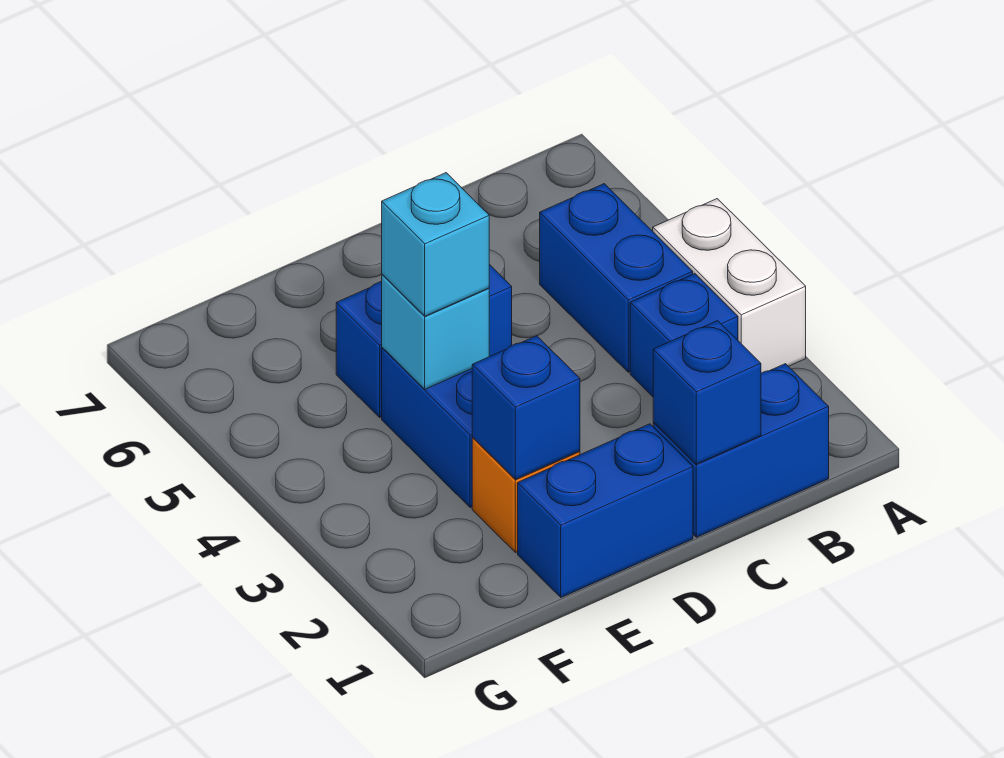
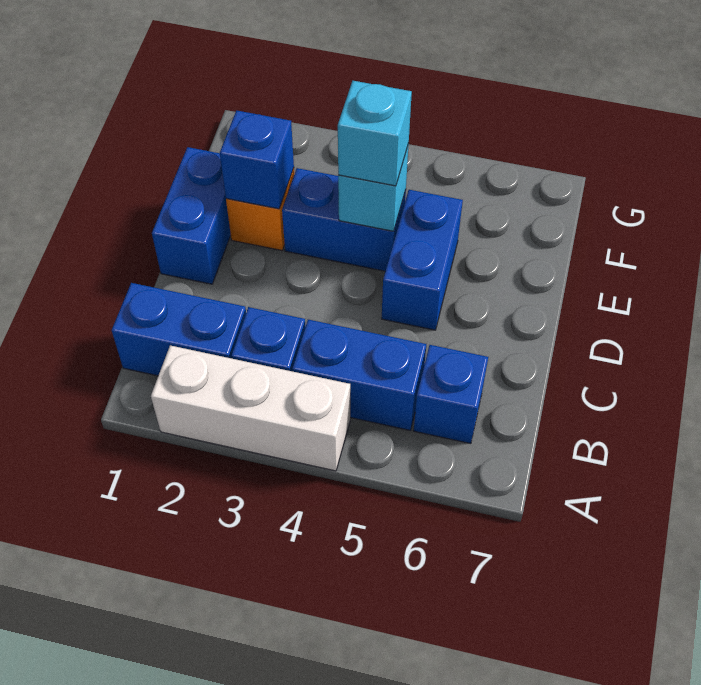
white brick A3:A4 level 1 -> white brick A2:A4 level 1
blue brick B1:C1 level 1 -> blue brick B1:B2 level 1
blue brick C1 level 2 -> blue brick B6 level 1

